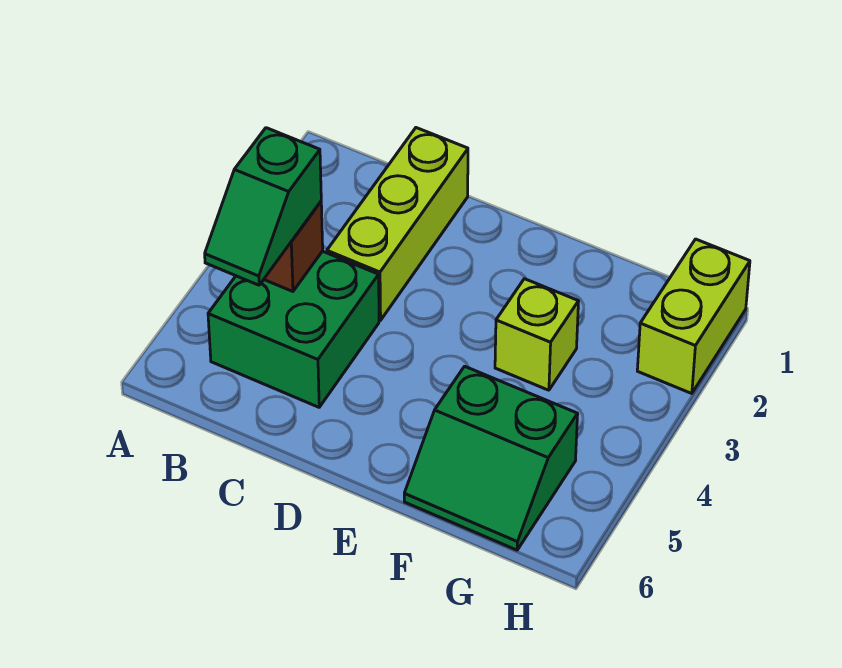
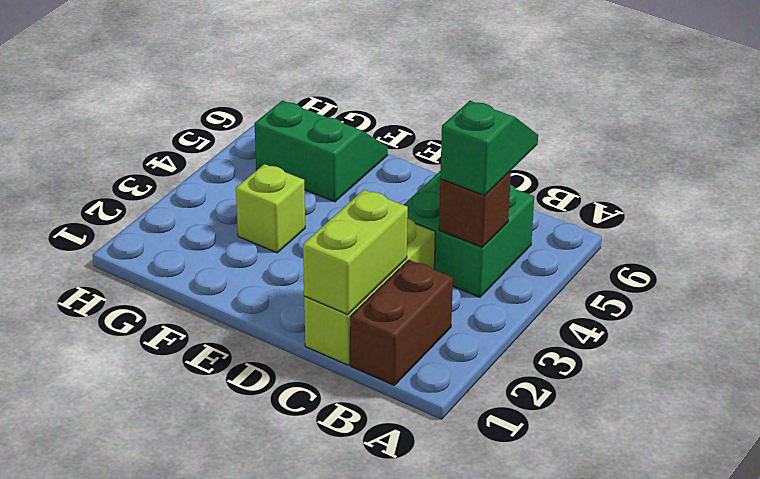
none -> brown brick B1:B2 level 1
lime brick H1:H2 level 1 -> lime brick C1:C2 level 2

